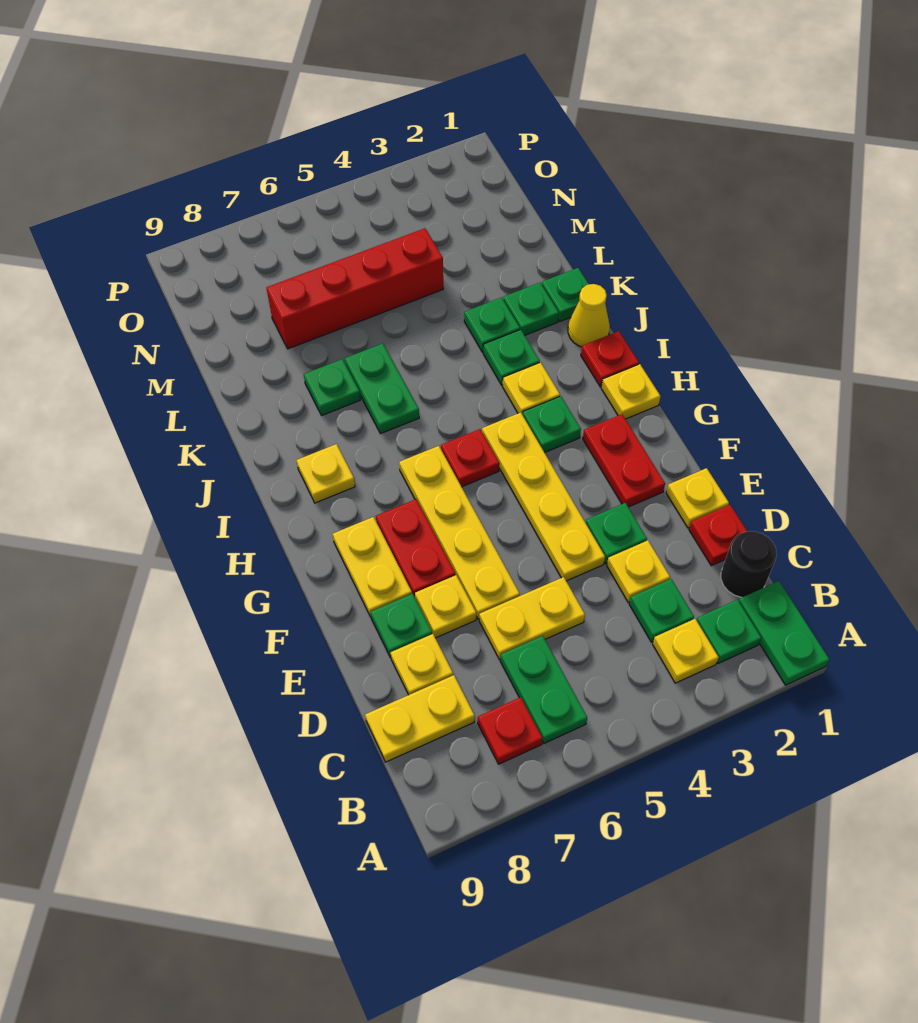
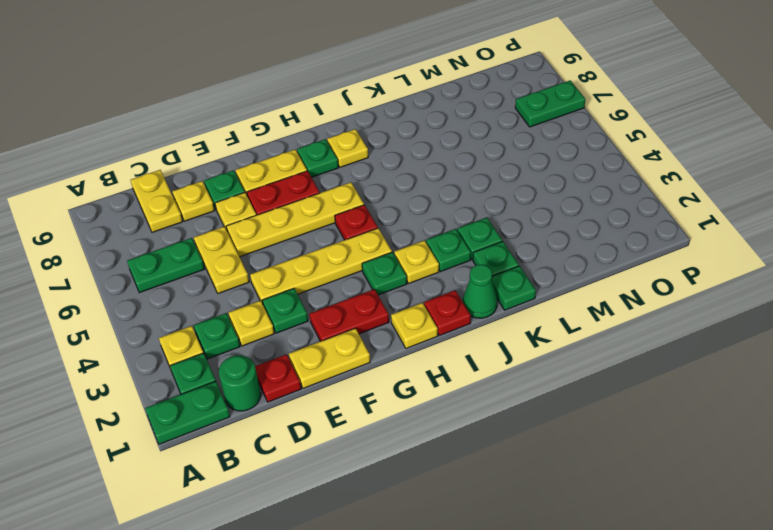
red plate B7 level 1 -> none
black round brick C1 level 1 -> green round brick C1 level 1
yellow plate E1 level 1 -> yellow plate E1:F1 level 1
yellow cone J1 level 1 -> green cone J1 level 1
green plate J6:K6 level 1 -> green plate O7:P7 level 1
green plate K7 level 1 -> green plate H8 level 1
red brick M4:M7 level 1 -> none

